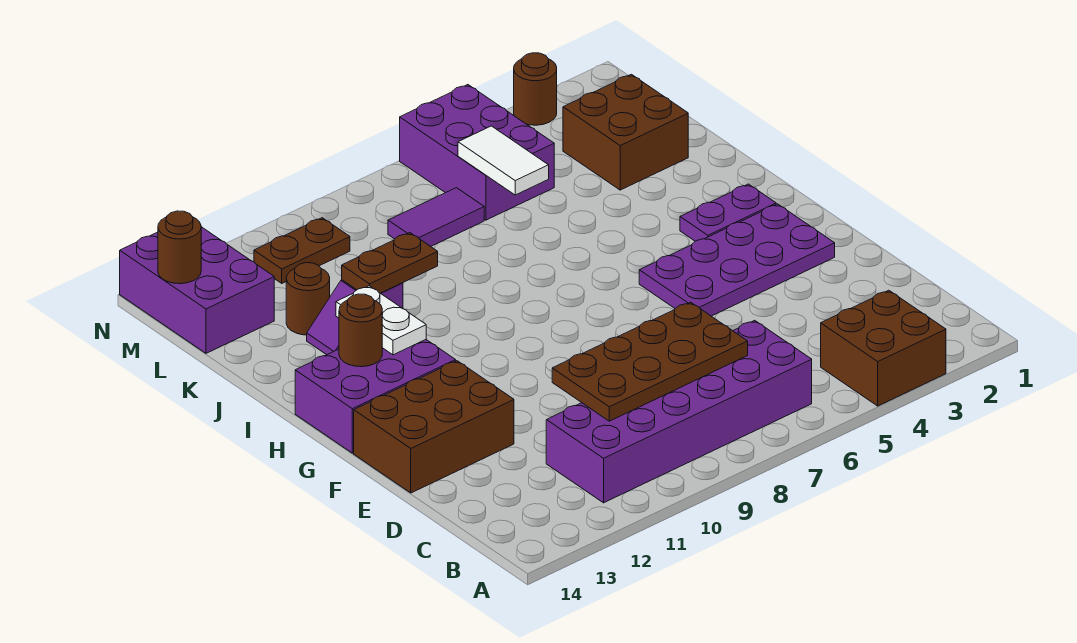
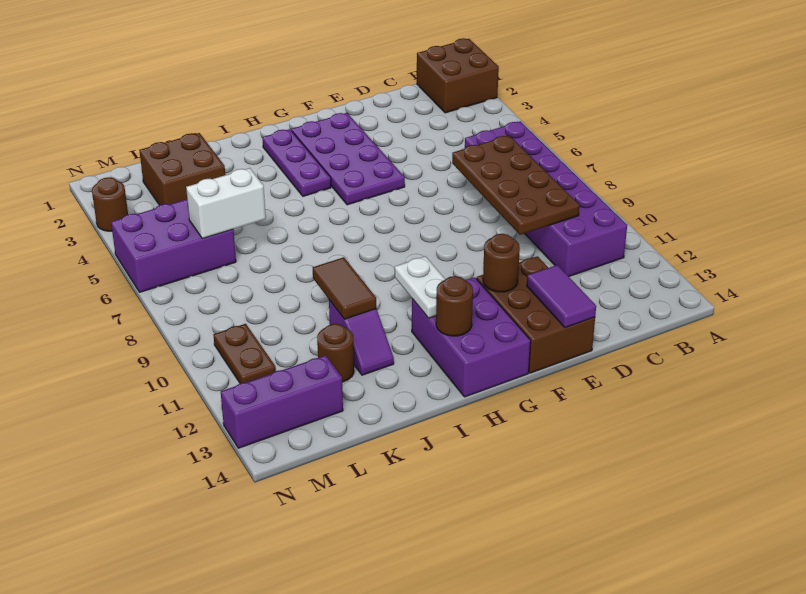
brown brick A3:B4 level 1 -> brown brick A1:B2 level 1
purple plate H2:H3 level 1 -> purple plate H2:H4 level 1
white plate H12:I12 level 2 -> white plate H11:H12 level 2
brown plate J10:J11 level 2 -> brown tile J10:J11 level 2
white tile K6:L6 level 2 -> white brick K6:L6 level 2
purple tile L7:L8 level 1 -> purple tile E13:E14 level 2
purple brick L13:N14 level 1 -> purple brick L13:N13 level 1
brown round brick M14 level 2 -> brown round brick F12 level 2

